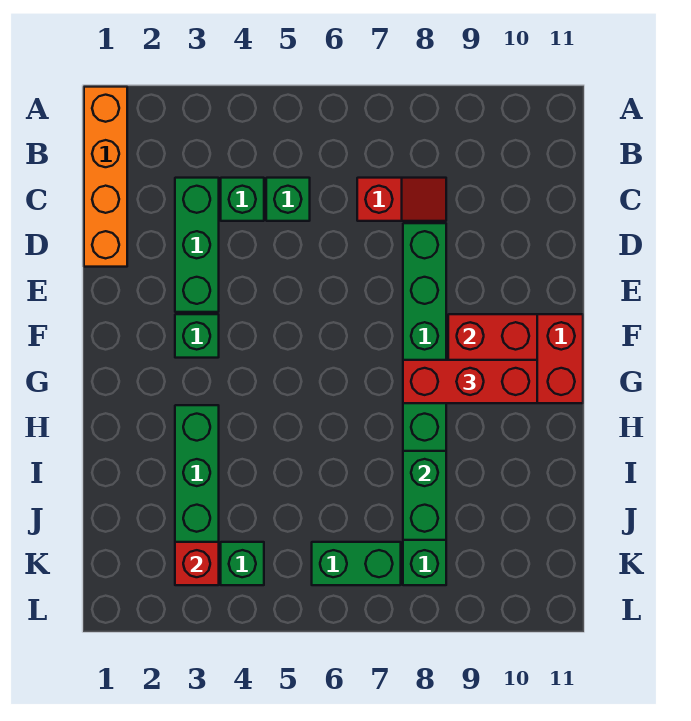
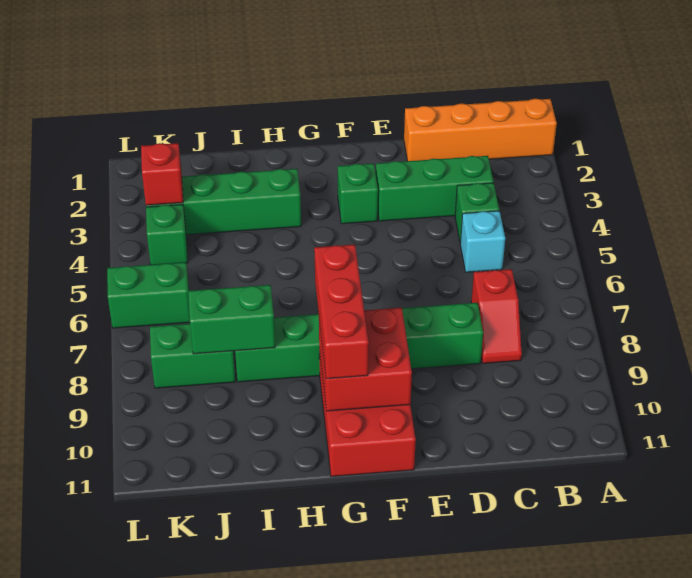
green brick C5 level 1 -> cyan brick C5 level 1
green brick K6:K7 level 1 -> green brick K6:L6 level 1

